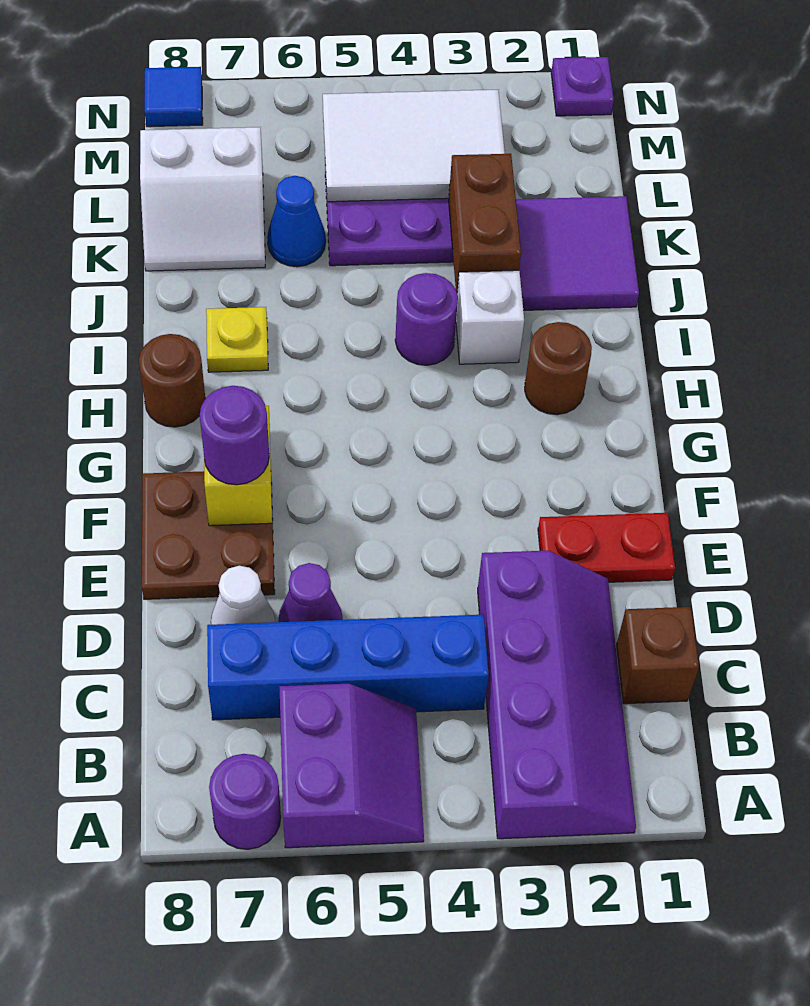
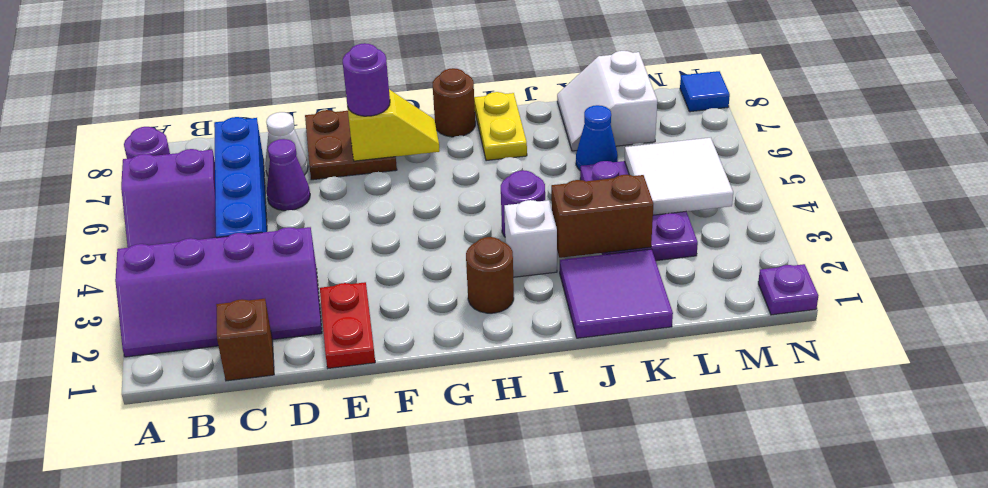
yellow plate I7 level 1 -> yellow plate I7:I8 level 1
white tile L3:M5 level 2 -> white tile L4:M5 level 2

